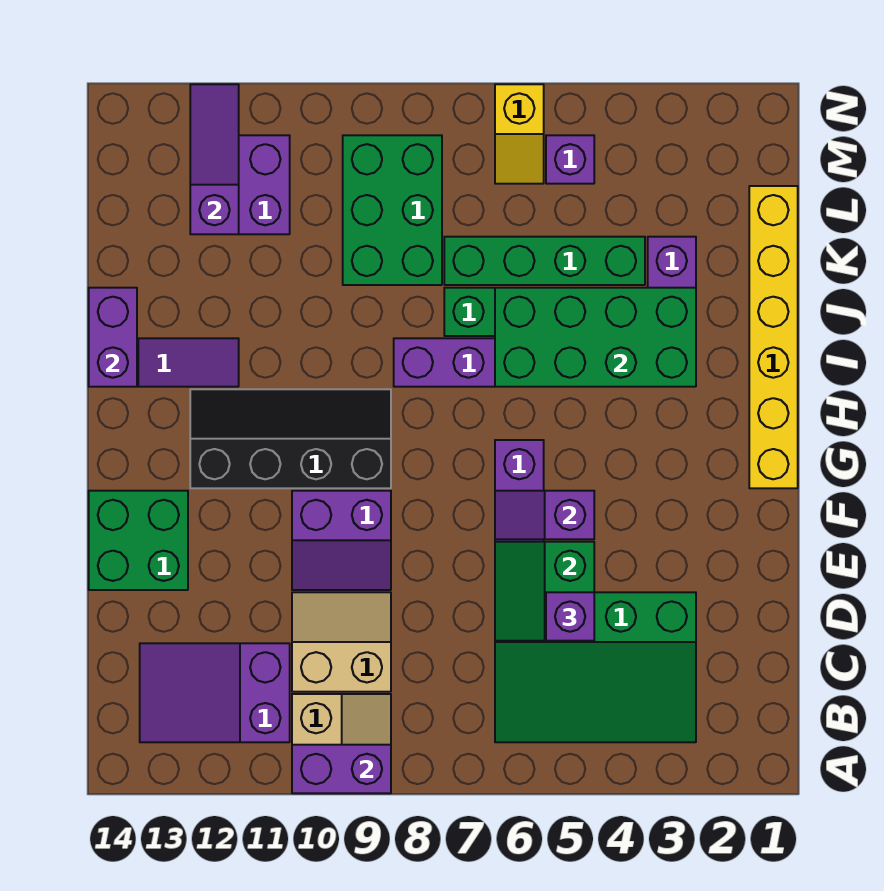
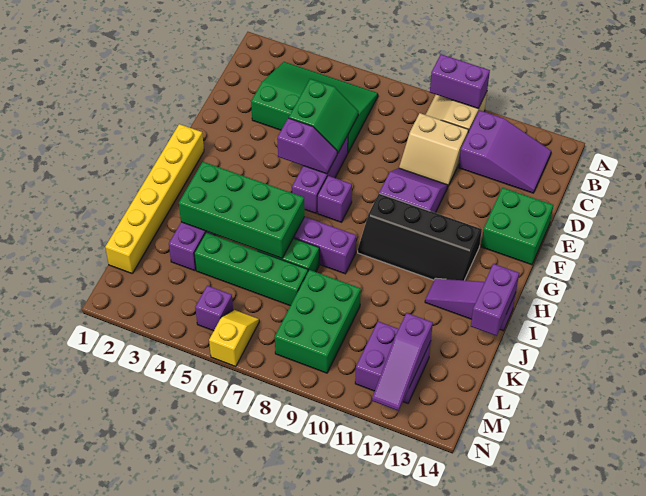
purple brick D5 level 3 -> purple brick G7 level 1

